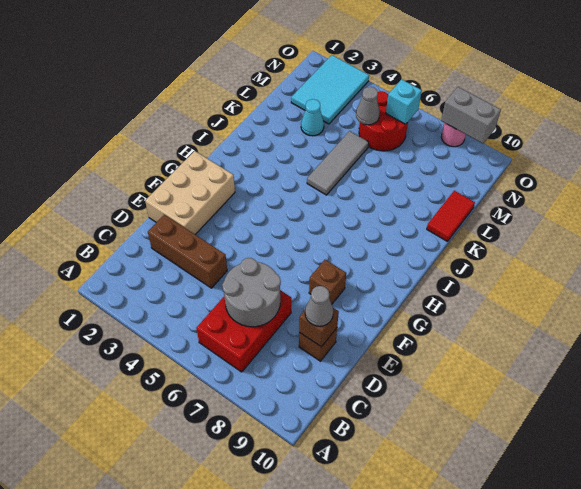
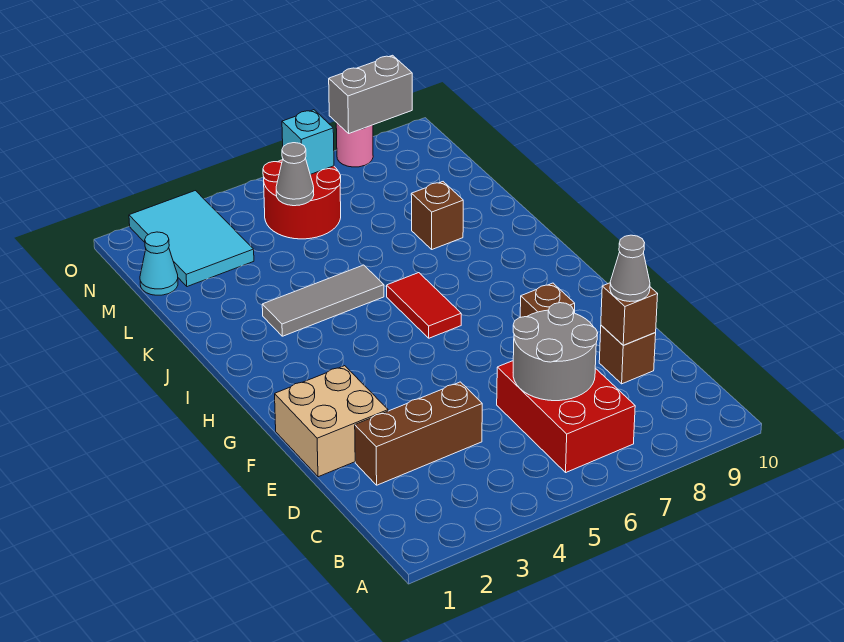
tan brick E1:G2 level 1 -> tan brick E1:F2 level 1
grey tile J5:L5 level 1 -> grey tile J3:J5 level 1
none -> brown brick K8 level 1
red tile K10:L10 level 1 -> red tile H6:I6 level 1
cyan cone L3 level 1 -> cyan cone M1 level 1

